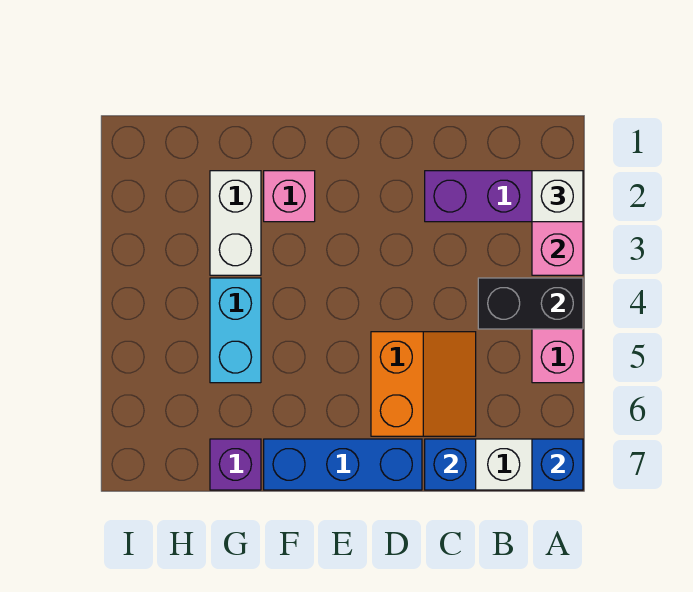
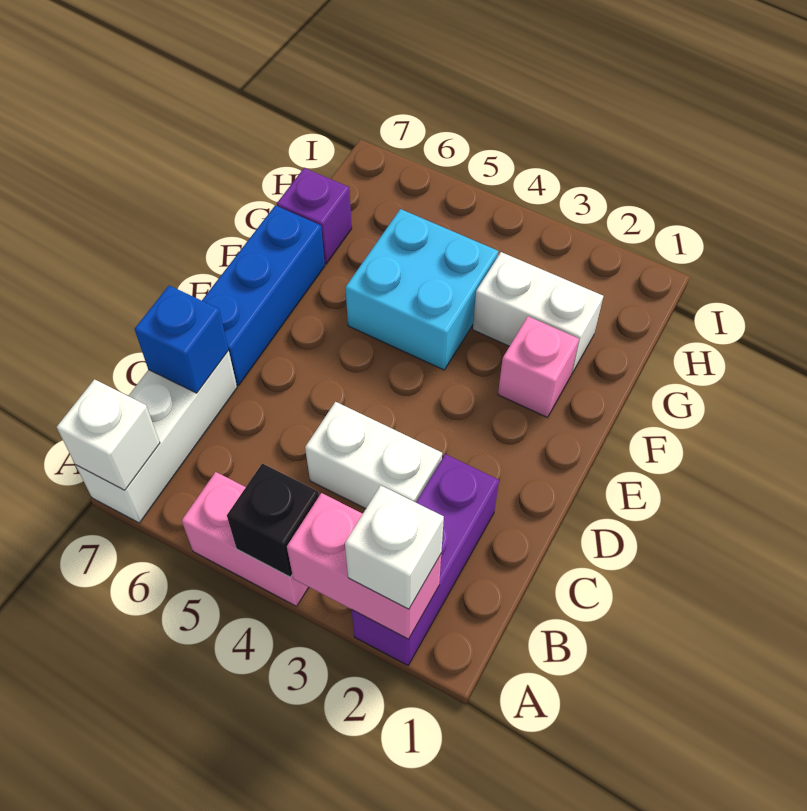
black brick A4:B4 level 2 -> black brick A4 level 2
blue brick A7 level 2 -> white brick A7 level 2
none -> white brick C3:C4 level 1
orange slope C5:D6 level 1 top D -> none
cyan brick G4:G5 level 1 -> cyan brick F4:G5 level 1

